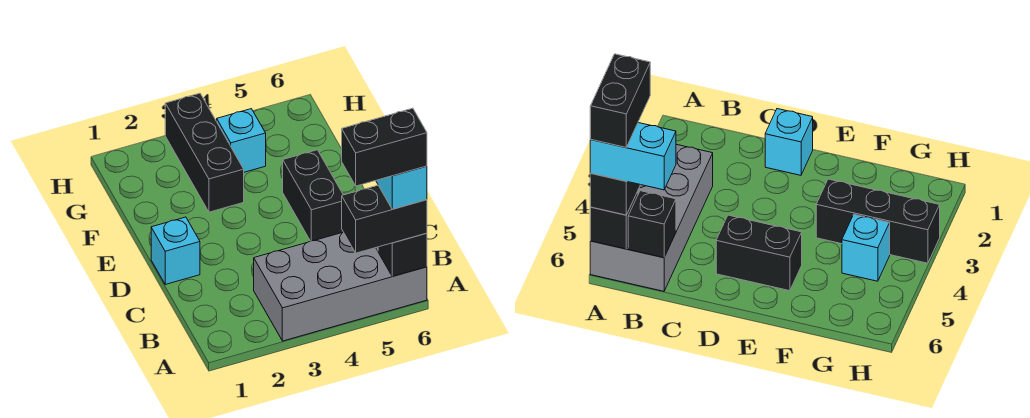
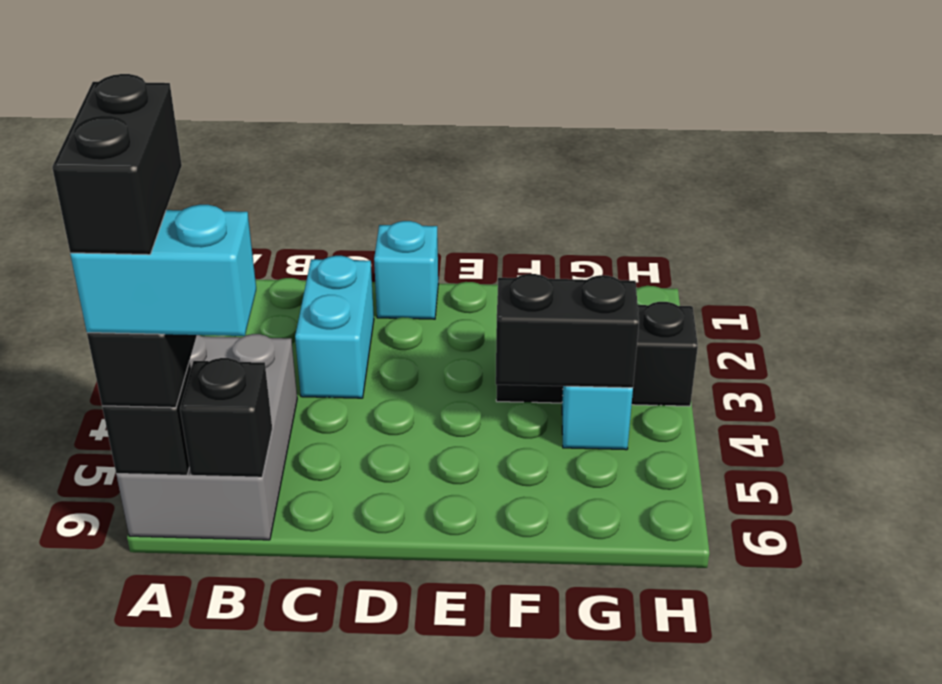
grey brick A3:B6 level 1 -> grey brick A4:B6 level 1
none -> cyan brick C2:C3 level 1
black brick D5:E5 level 1 -> black brick F4:G4 level 2

